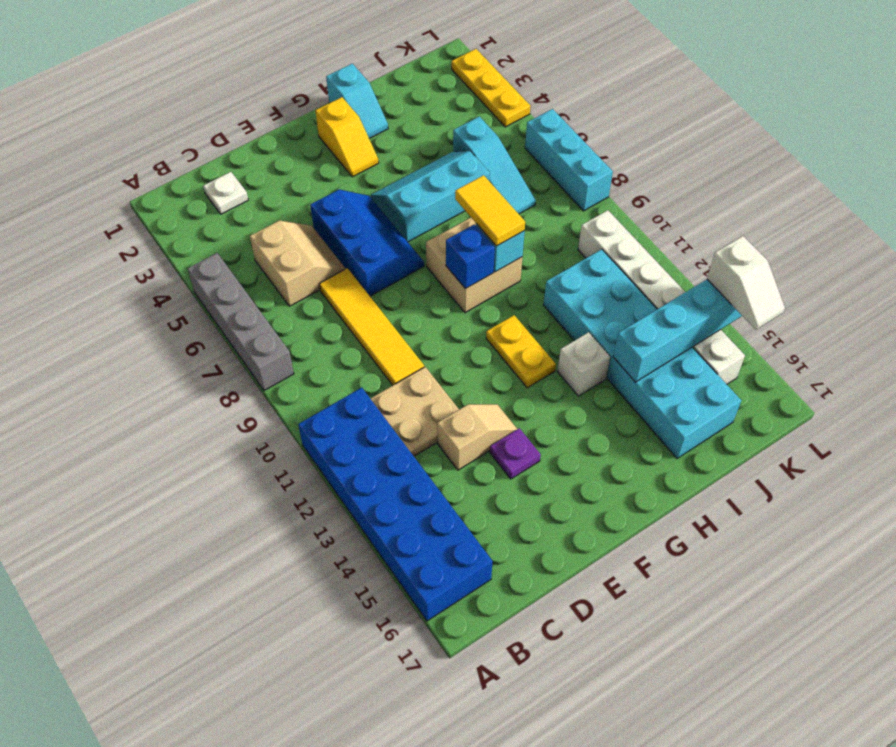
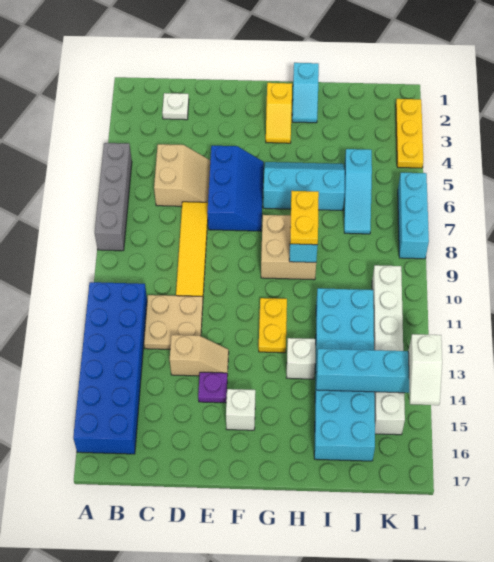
none -> white brick F15 level 1
blue brick G9 level 2 -> none
yellow tile H8:H9 level 3 -> yellow plate H8:H9 level 3

